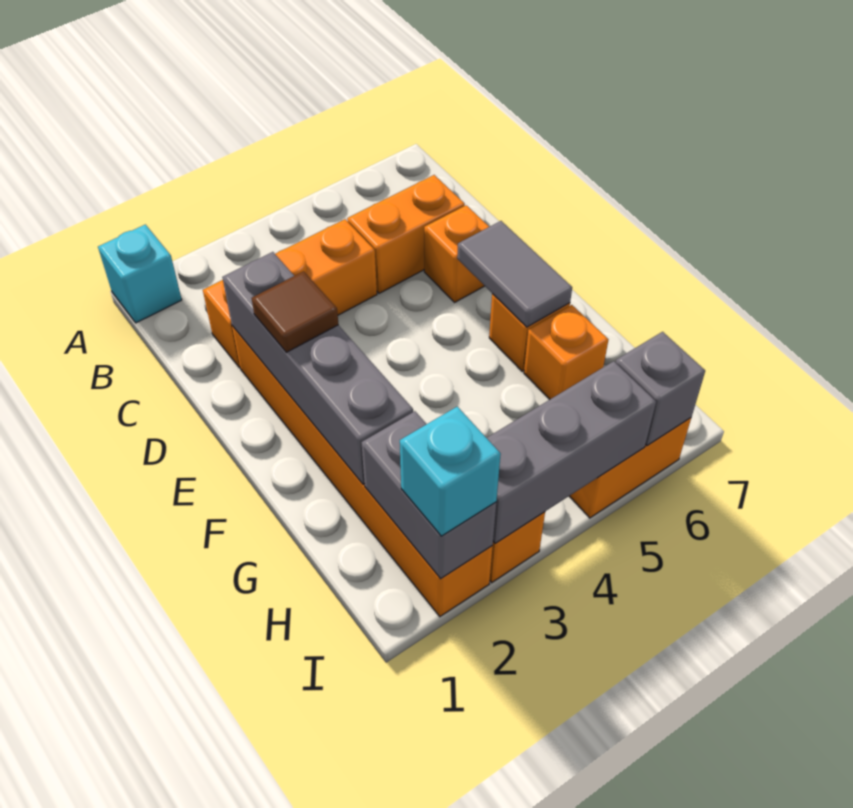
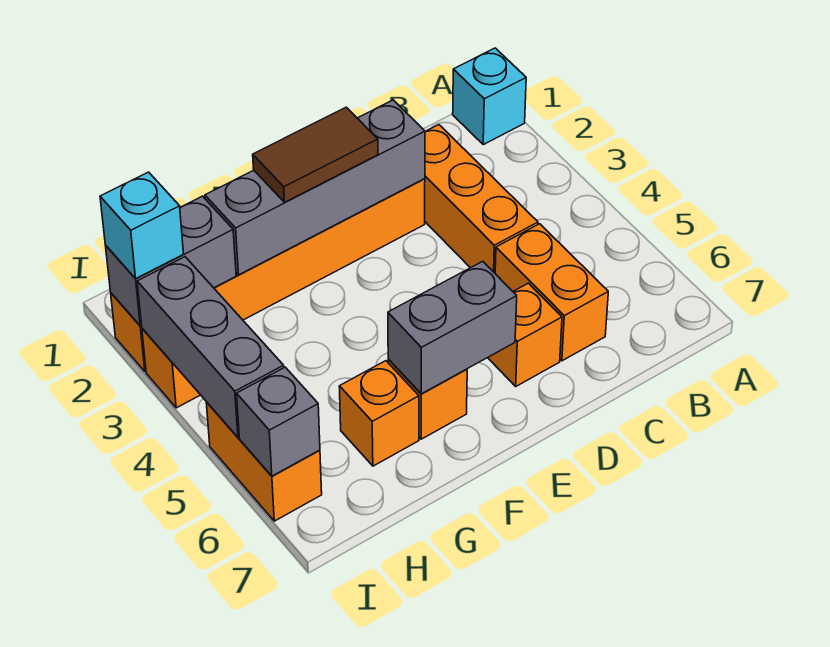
brown tile E2 level 3 -> brown tile E2:F2 level 3
grey tile E6:F6 level 2 -> grey brick E6:F6 level 2

